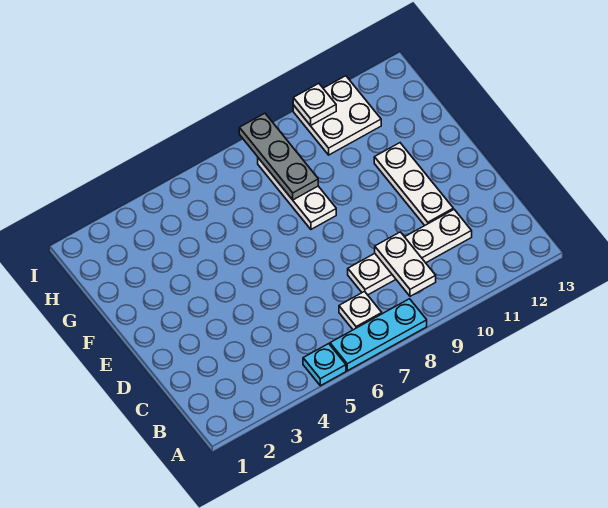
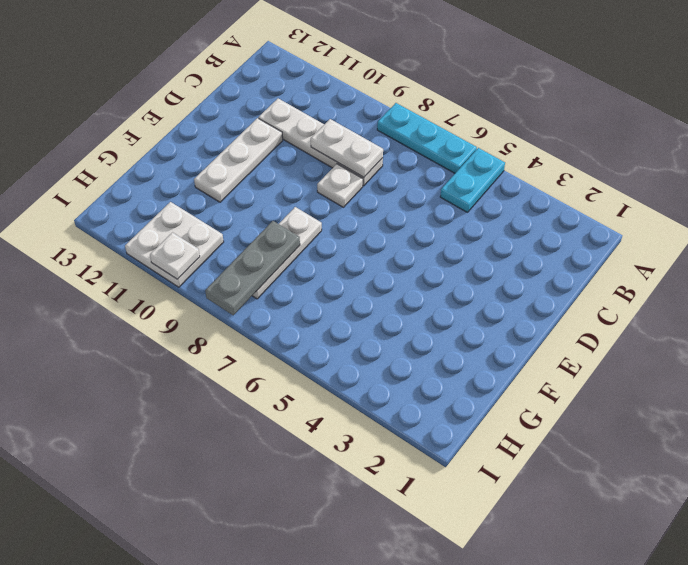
cyan plate A5 level 1 -> cyan plate A5:B5 level 1
white plate B7 level 1 -> white plate D8 level 1
white plate B9:C9 level 2 -> white plate C8:C9 level 2

